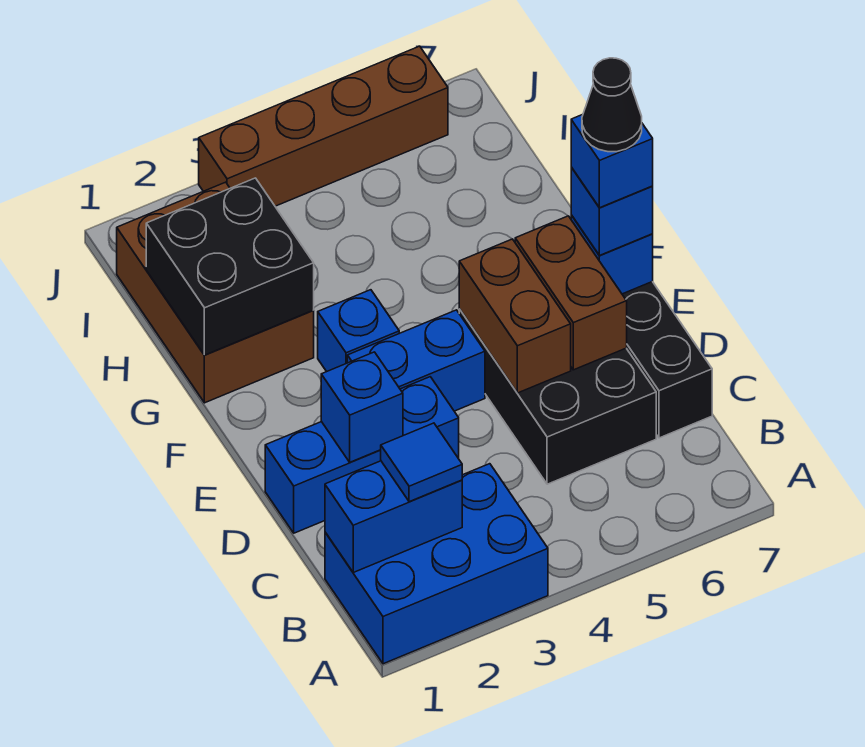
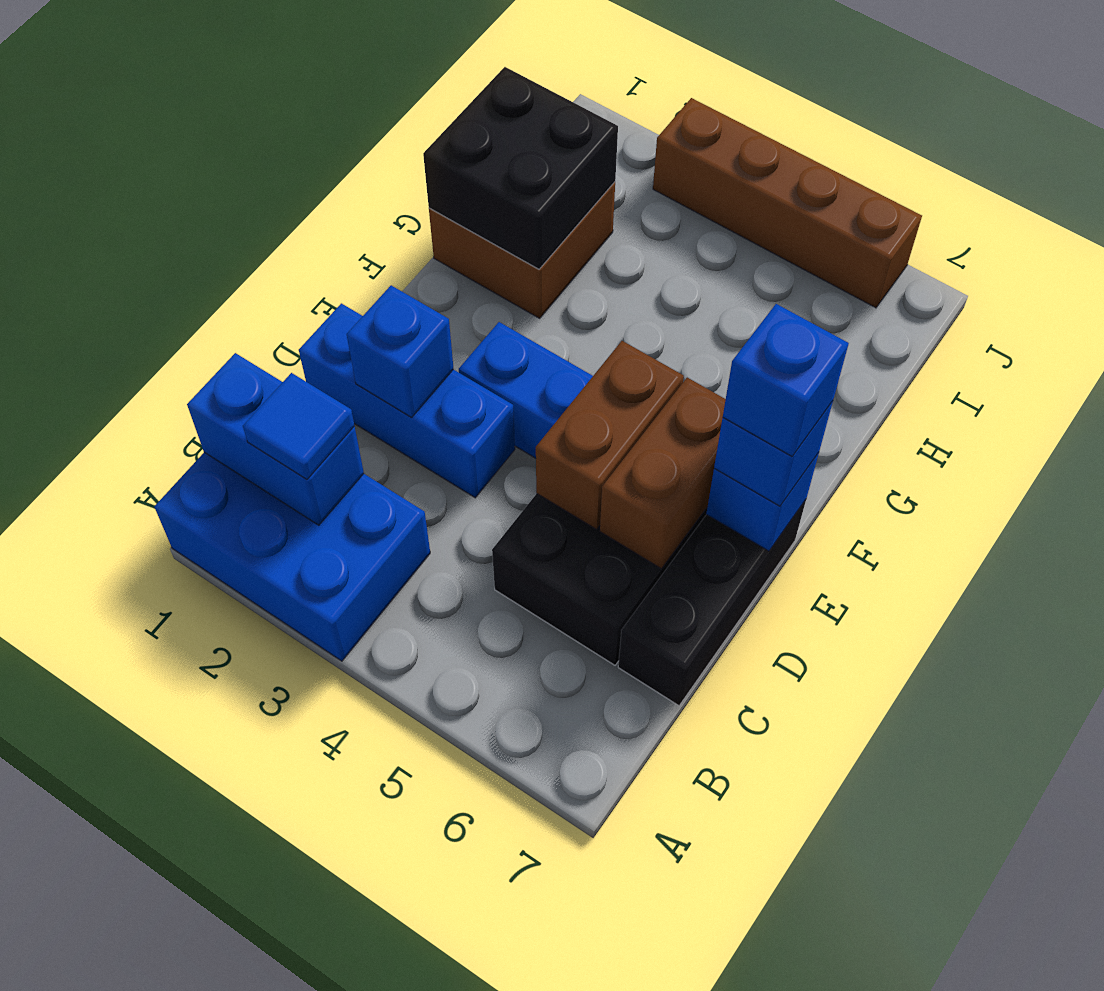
black cone E7 level 5 -> none
blue brick F3 level 1 -> none
brown brick G1:I2 level 1 -> brown brick G1:H2 level 1

